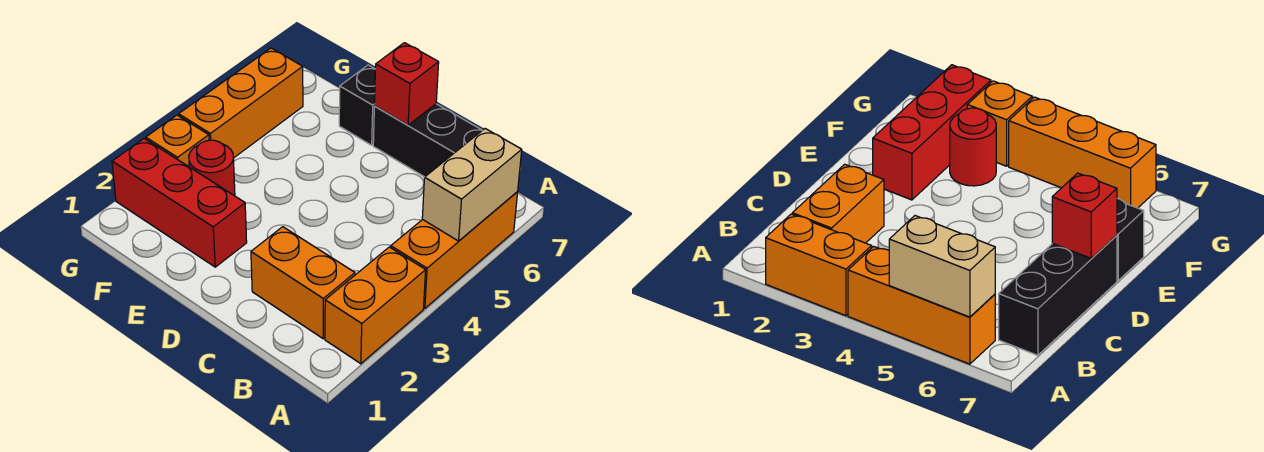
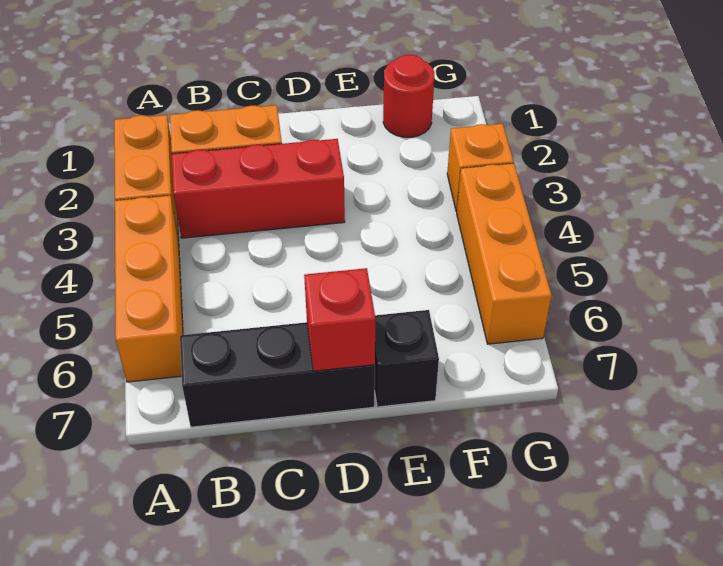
tan brick A5:A6 level 2 -> none
red brick E2:G2 level 1 -> red brick B3:D3 level 1
red round brick F3 level 1 -> red round brick F1 level 1

